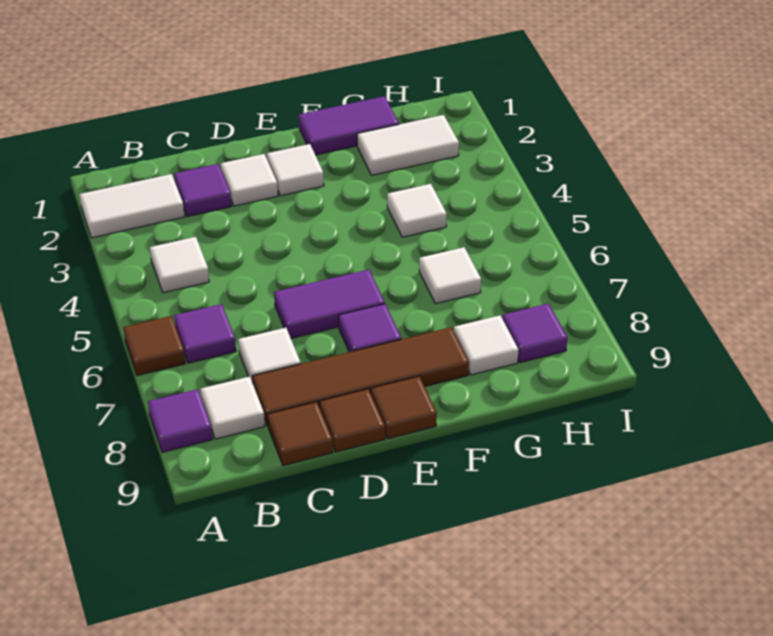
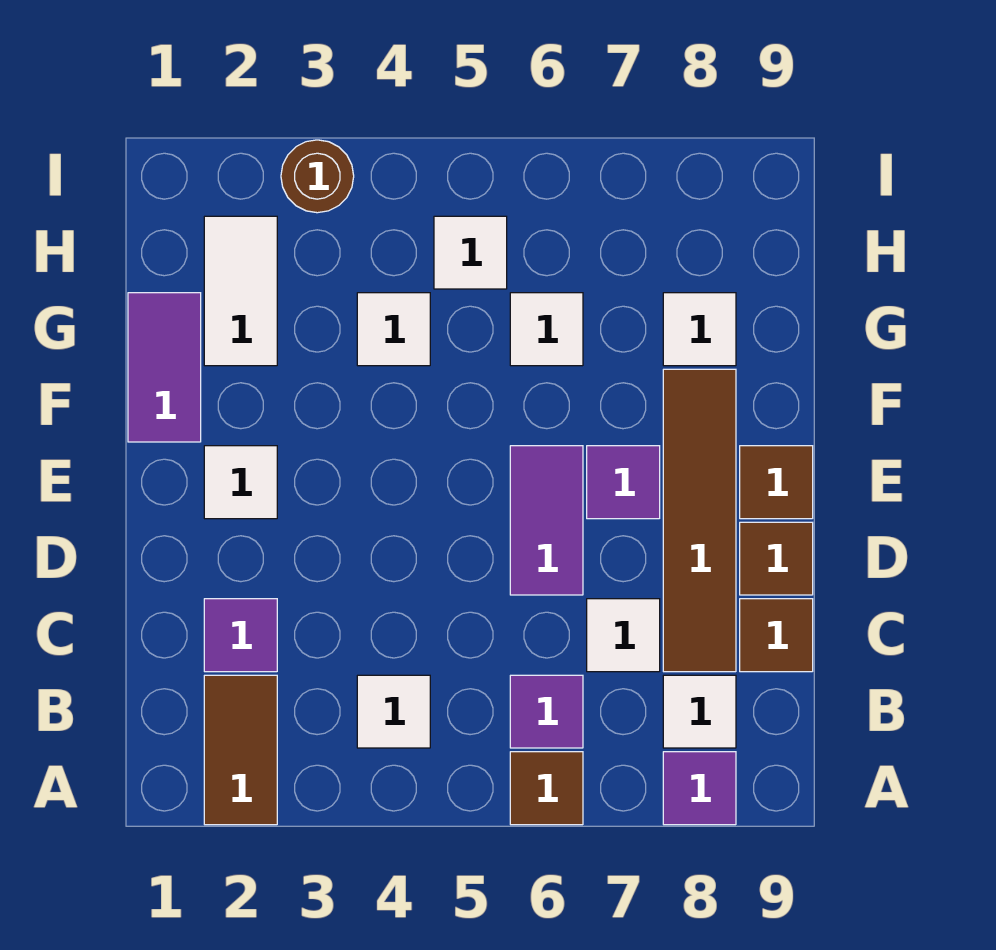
white tile A2:B2 level 1 -> brown tile A2:B2 level 1
white tile D2 level 1 -> white tile H5 level 1
purple tile H8 level 1 -> none
none -> brown round brick I3 level 1

